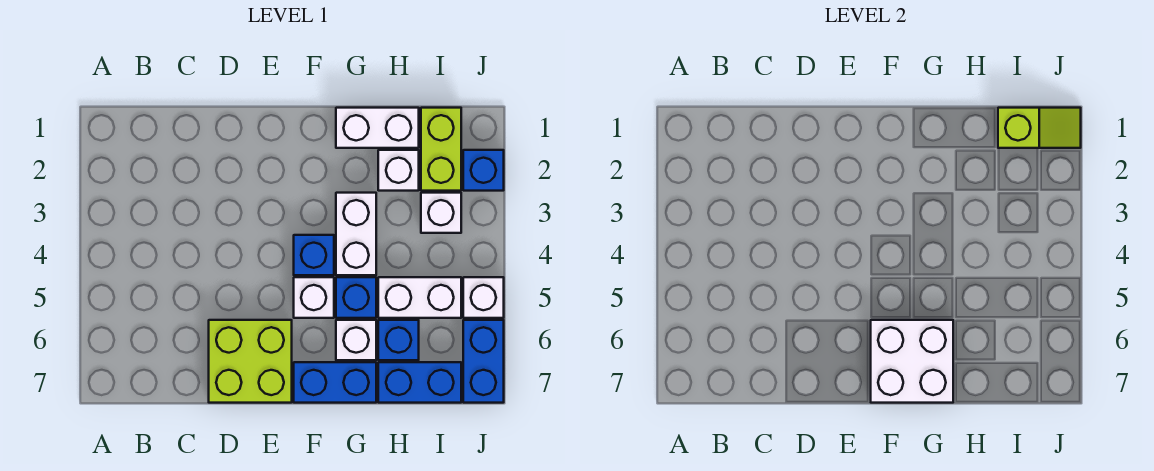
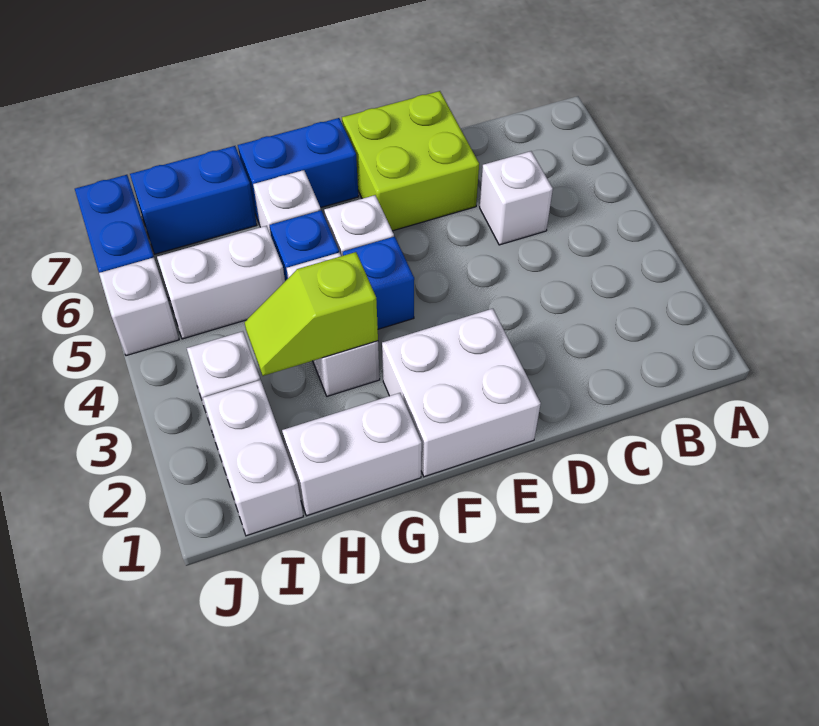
white brick F6:G7 level 2 -> white brick E1:F2 level 1
white brick H2 level 1 -> white brick C5 level 1
blue brick H6 level 1 -> none
lime brick I1:I2 level 1 -> white brick I1:I2 level 1
lime slope I1:J1 level 2 top I -> lime slope G3:H3 level 2 top G
blue brick J2 level 1 -> none

